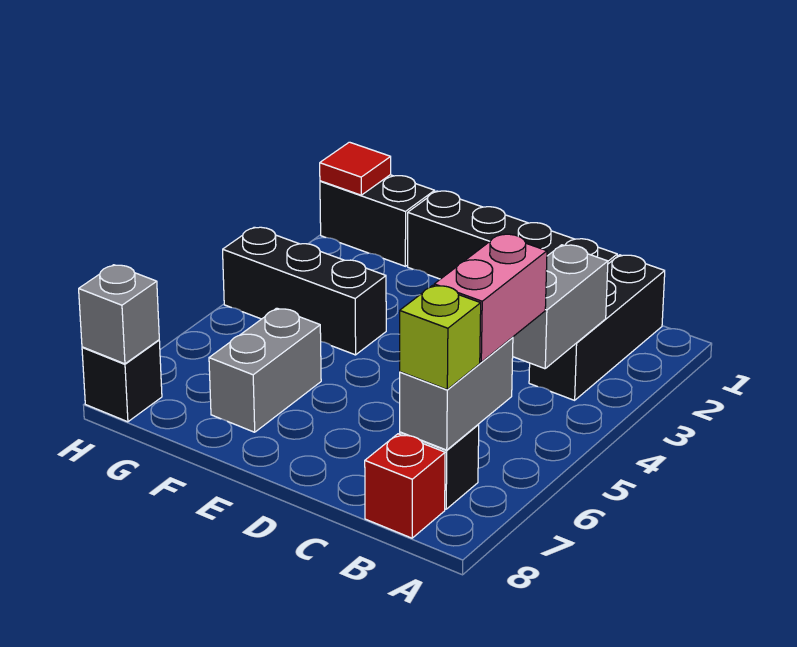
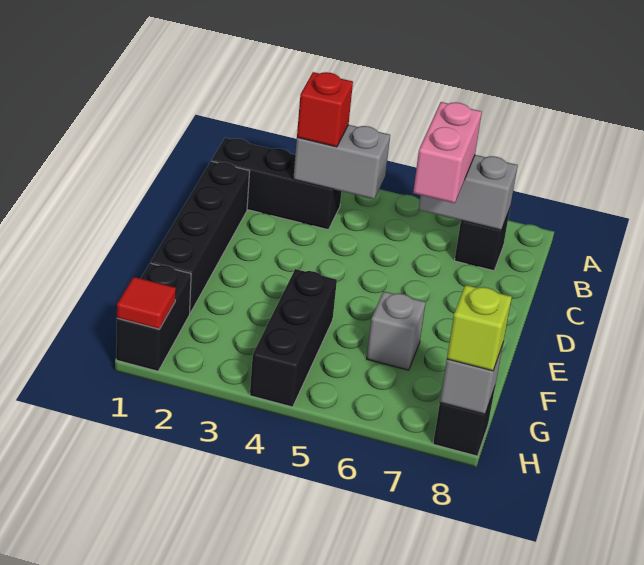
pink brick B5:B6 level 3 -> pink brick B6:C6 level 3
lime brick B7 level 3 -> lime brick H8 level 3
red brick B8 level 1 -> red brick B3 level 3
grey brick F6:F7 level 1 -> grey brick F6 level 1

